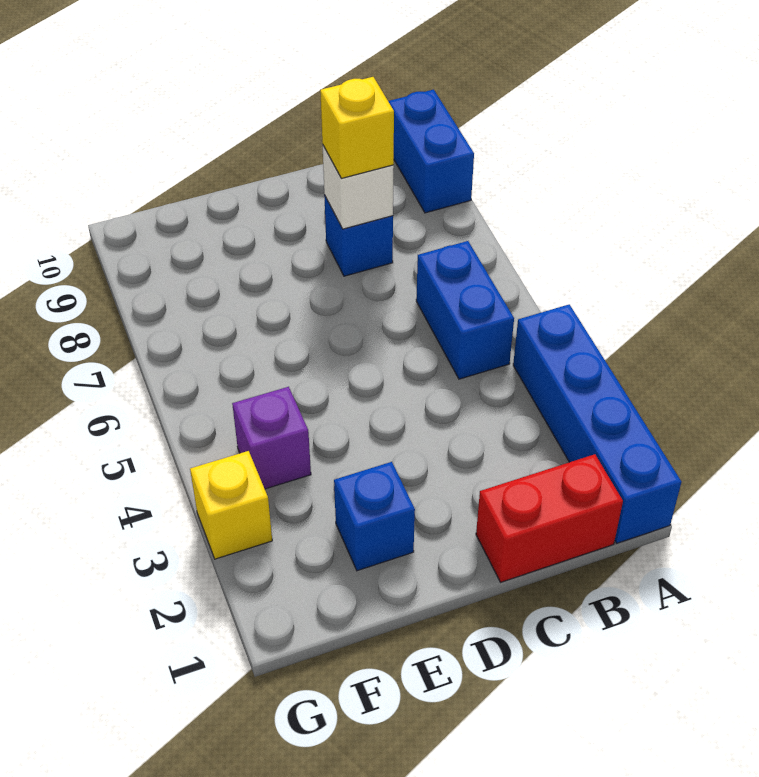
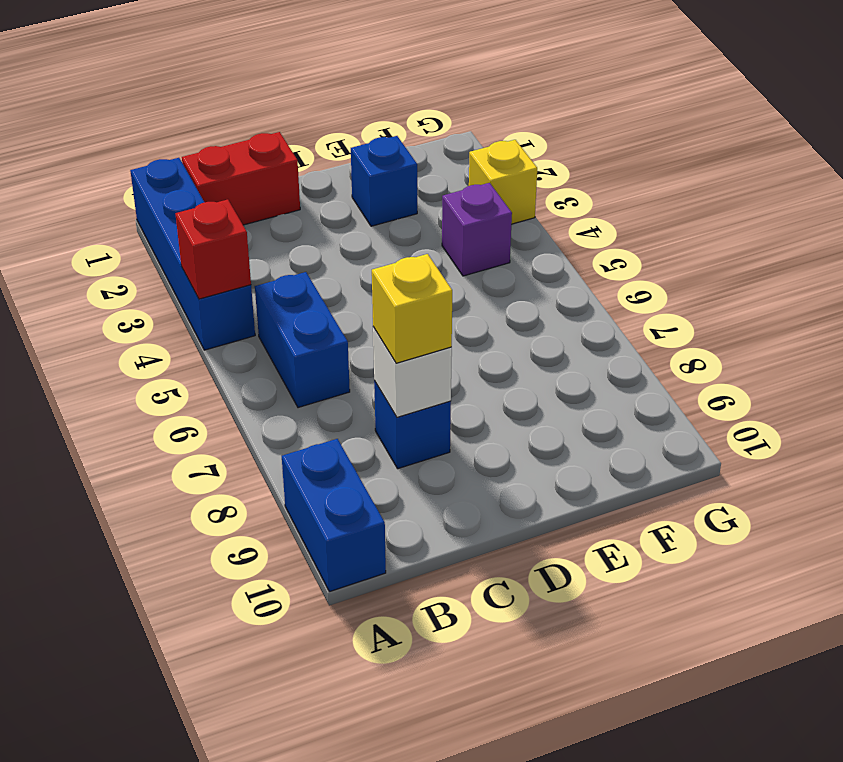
none -> red brick A4 level 2

